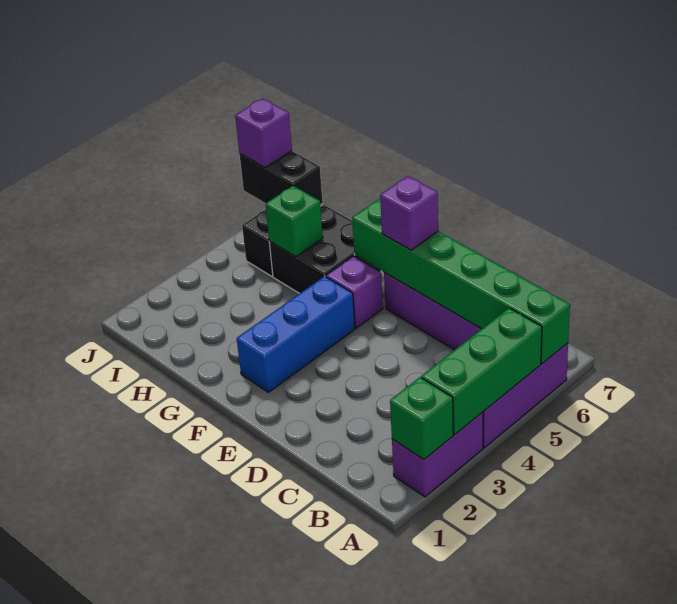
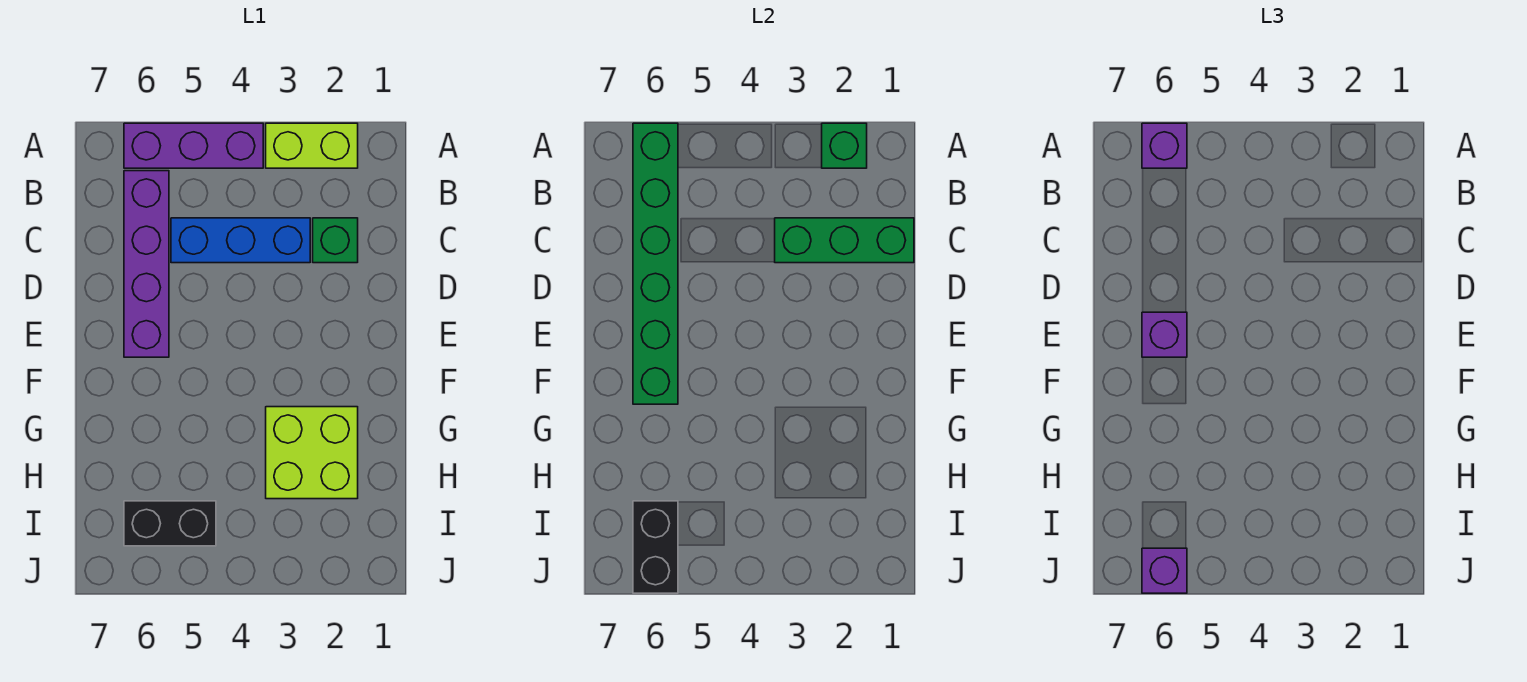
purple brick A2:A3 level 1 -> lime brick A2:A3 level 1
green brick A3:A5 level 2 -> green brick C1:C3 level 2
blue brick F2:F4 level 1 -> blue brick C3:C5 level 1
purple brick F5 level 1 -> purple brick A6 level 3
none -> lime brick G2:H3 level 1
black brick G5:H6 level 1 -> none
green brick H5 level 2 -> green brick C2 level 1

